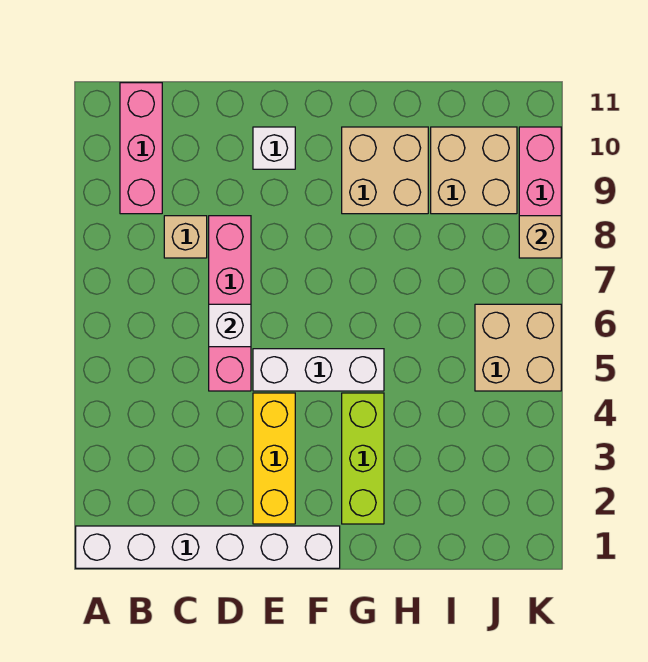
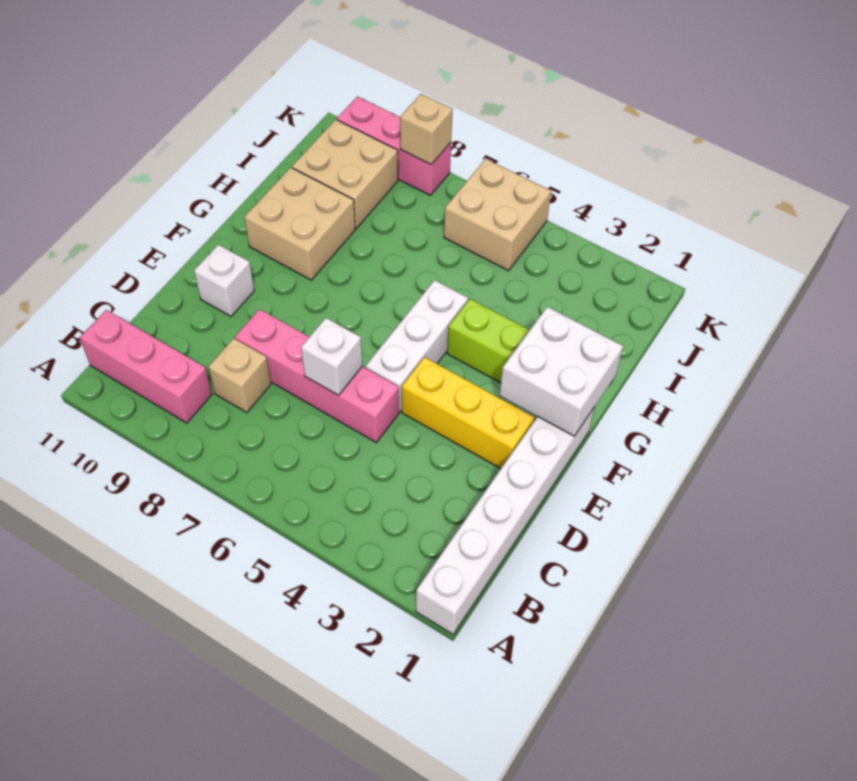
none -> white brick F1:G2 level 2

